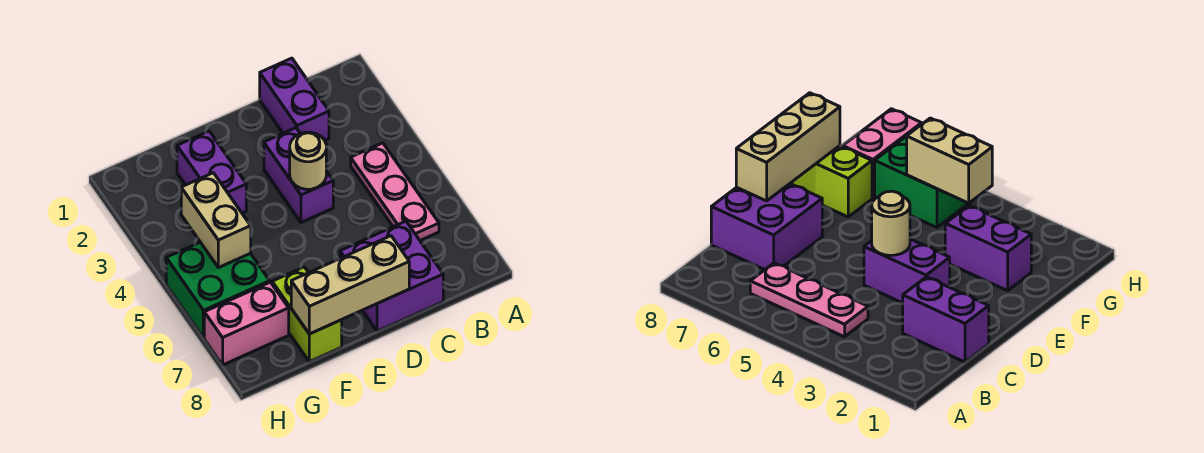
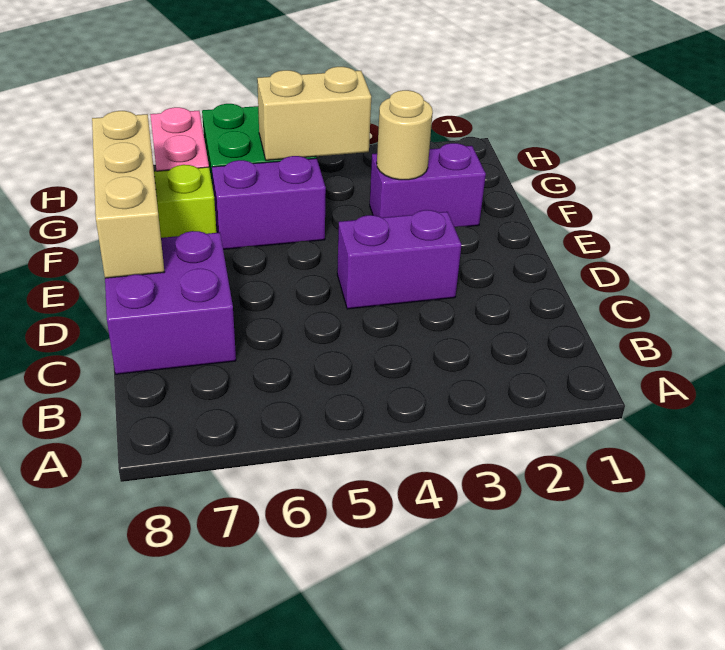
pink plate B4:B6 level 1 -> none
purple brick C1:C2 level 1 -> purple brick F5:F6 level 1
tan round brick D4 level 2 -> tan round brick F3 level 2

